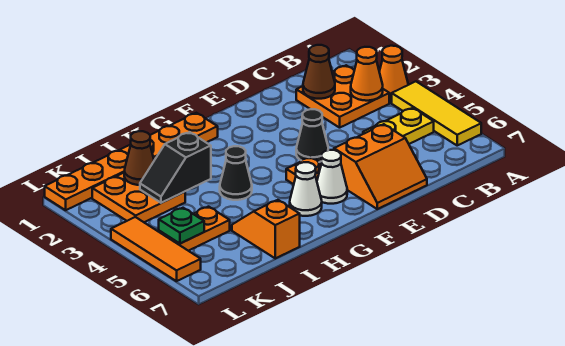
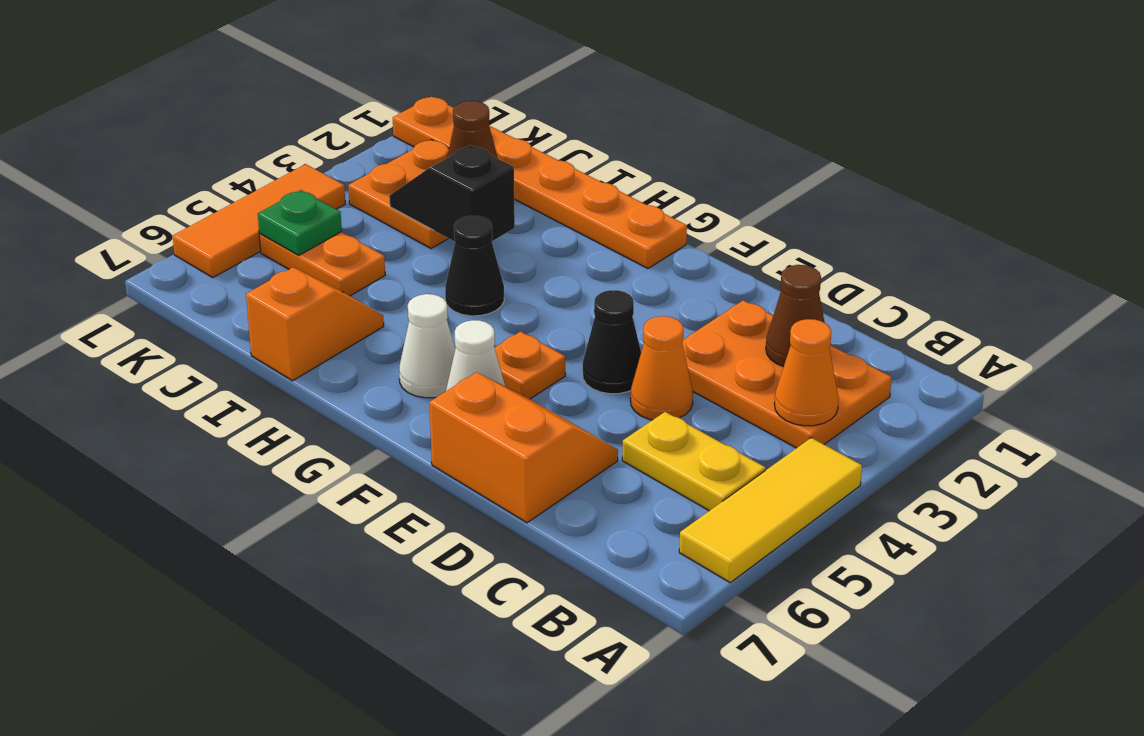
orange cone A3 level 1 -> orange cone D4 level 1
orange plate B2:C3 level 1 -> orange plate B2:D3 level 1
orange slope D6:E7 level 1 top 6 -> orange slope D6:E7 level 1 top 7

